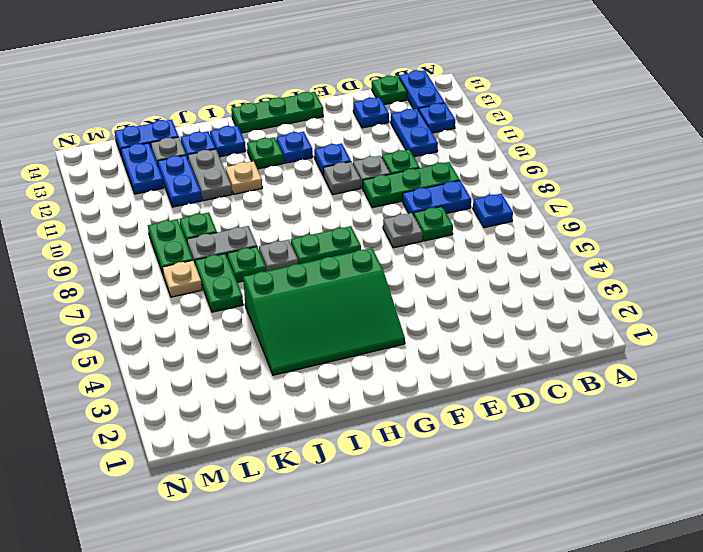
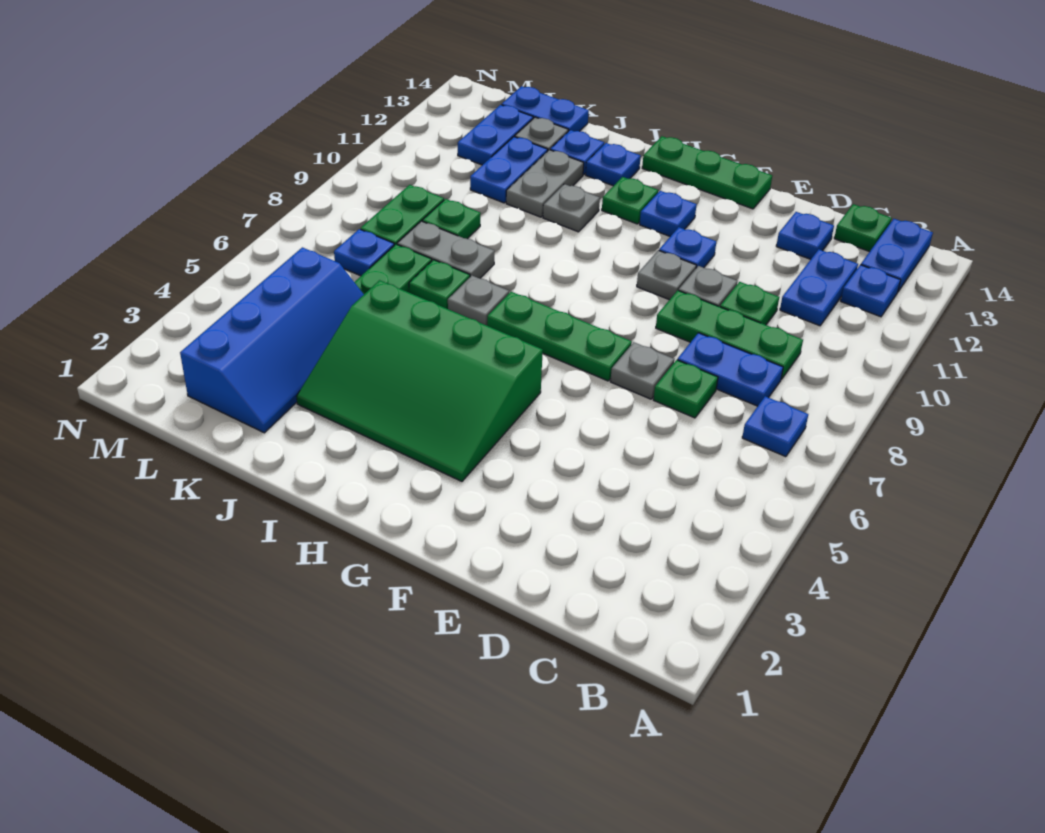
green plate G7:H7 level 1 -> green plate F7:H7 level 1
tan plate I11 level 1 -> grey plate I11 level 1
none -> blue slope K2:L5 level 1 top L
tan plate L7 level 1 -> blue plate L7 level 1

